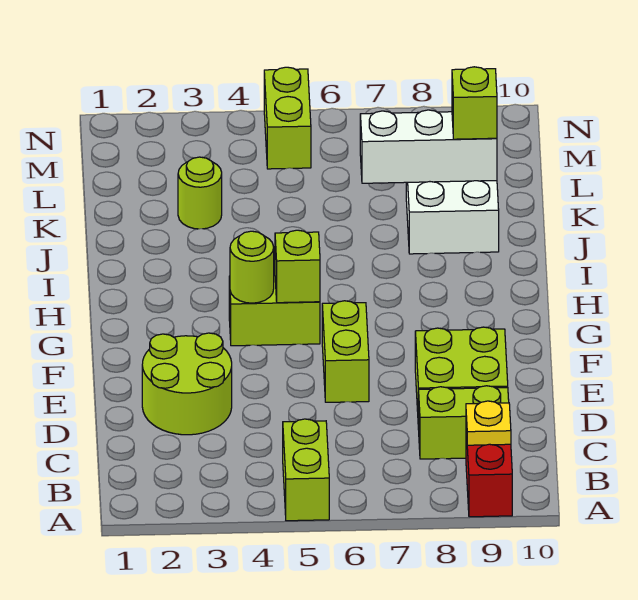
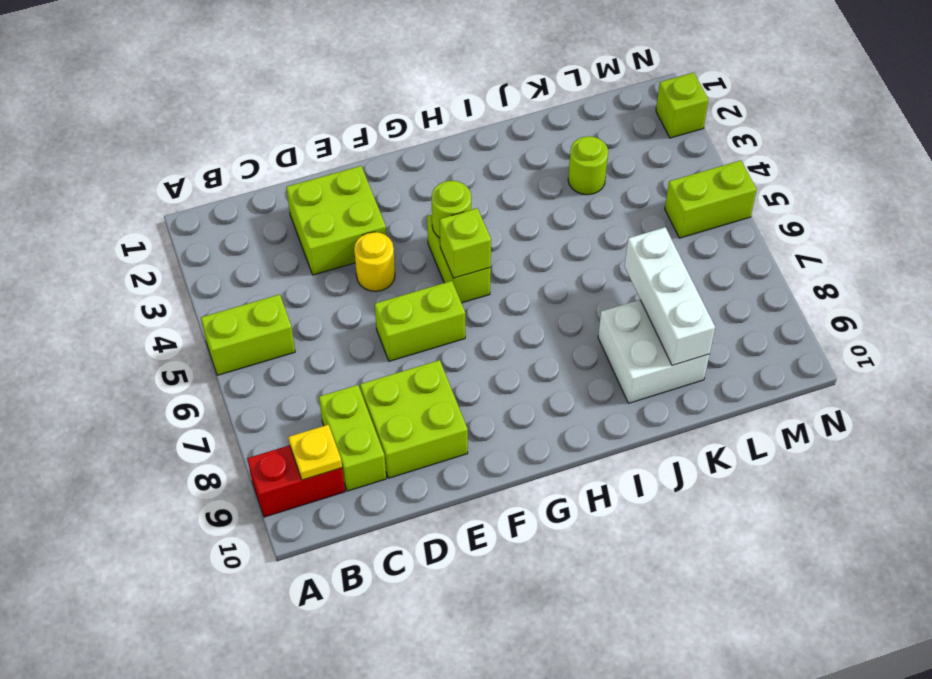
lime round brick D2:E3 level 1 -> lime brick D2:E3 level 1
none -> yellow round brick E4 level 1
lime brick K9 level 3 -> lime brick N2 level 1

